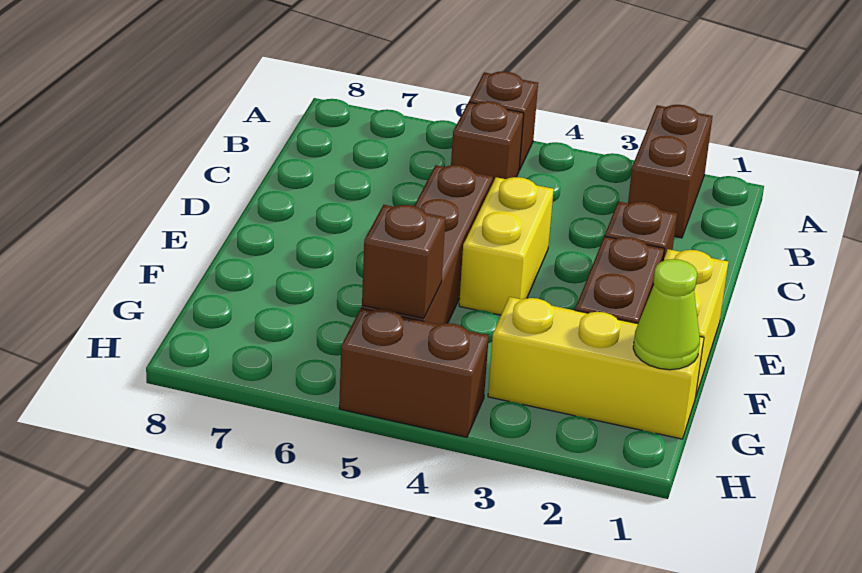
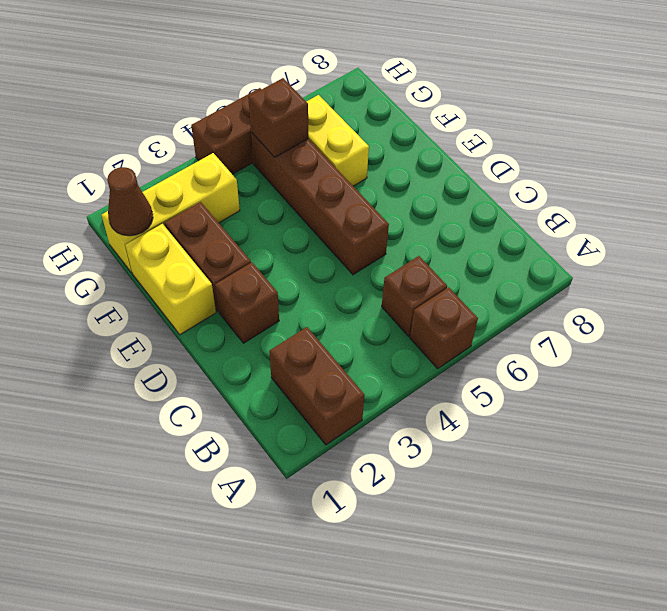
yellow brick D4:E4 level 1 -> yellow brick F6:G6 level 1
lime cone G1 level 2 -> brown cone G1 level 2

